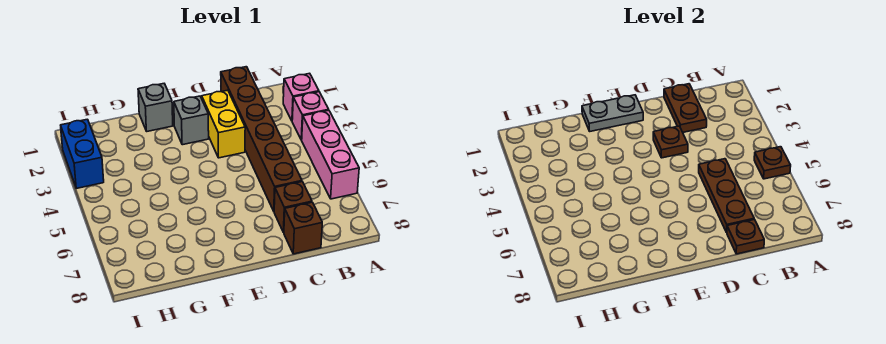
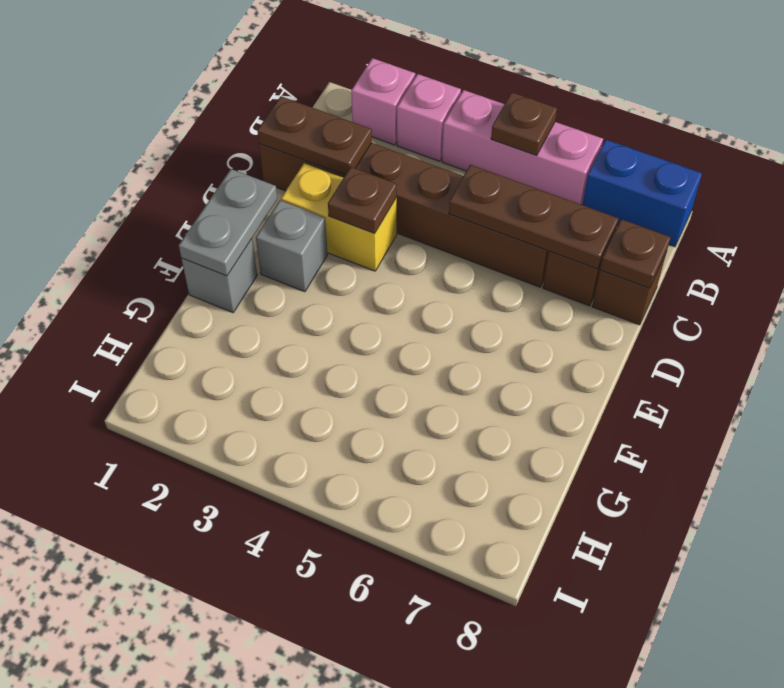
blue brick I2:I3 level 1 -> blue brick A7:A8 level 1

